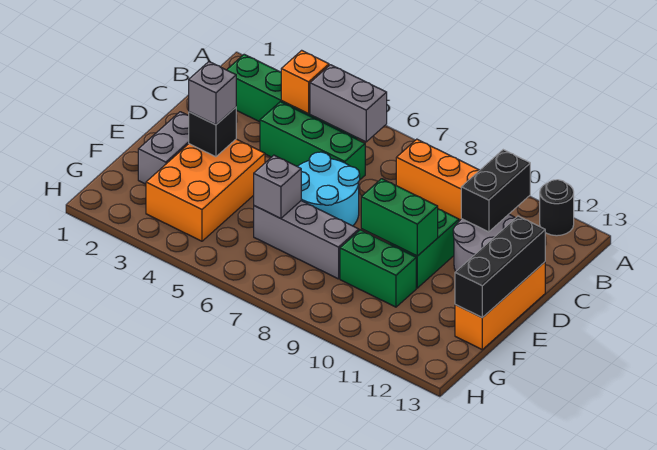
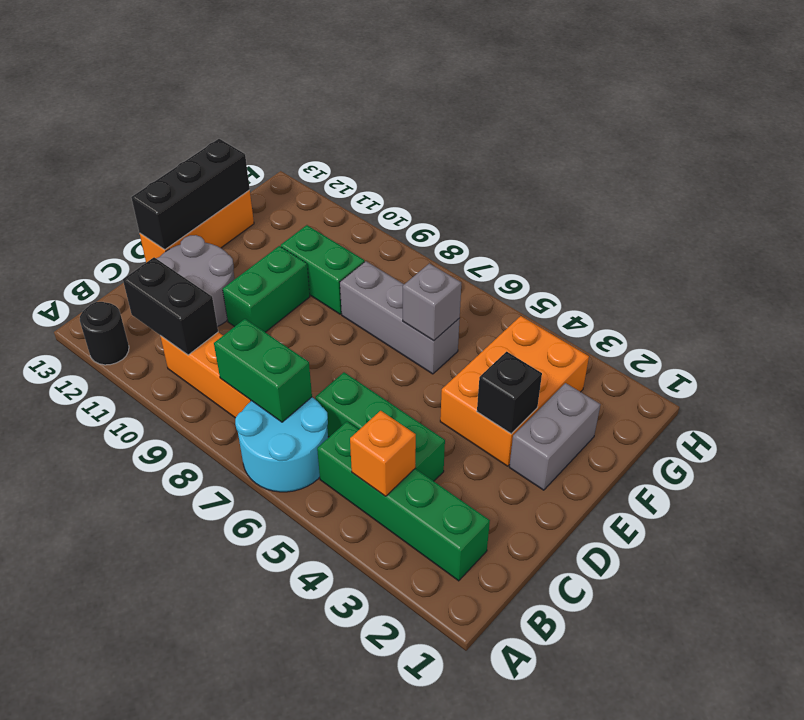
grey brick B5:B6 level 2 -> none
black brick B11:C11 level 2 -> black brick B10:B11 level 2
cyan round brick D6:E7 level 1 -> cyan round brick A6:B7 level 1
grey brick E3 level 3 -> none
green brick E9:E10 level 2 -> green brick B7:B8 level 2

